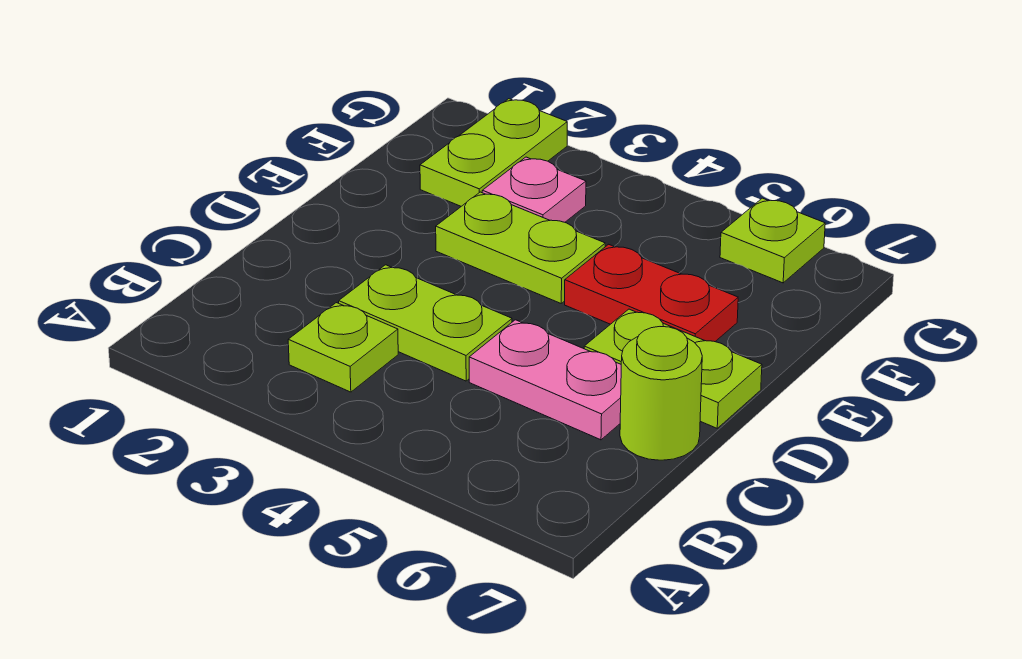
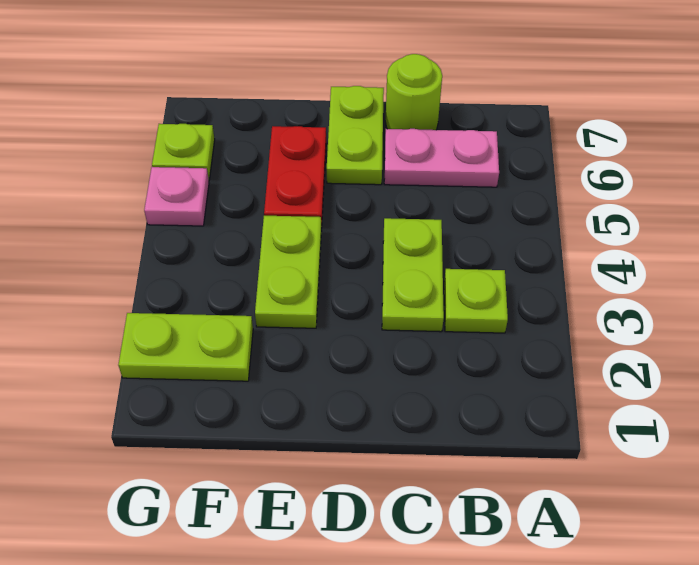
pink plate C5:C6 level 1 -> pink plate B6:C6 level 1
pink plate F3 level 1 -> pink plate G5 level 1

